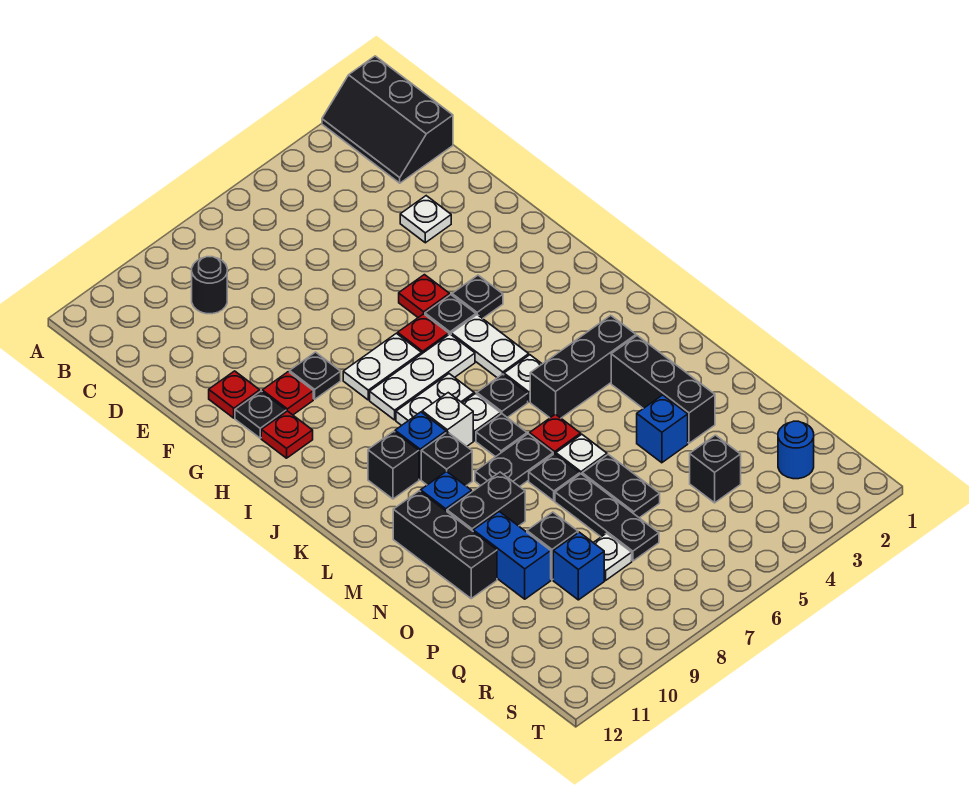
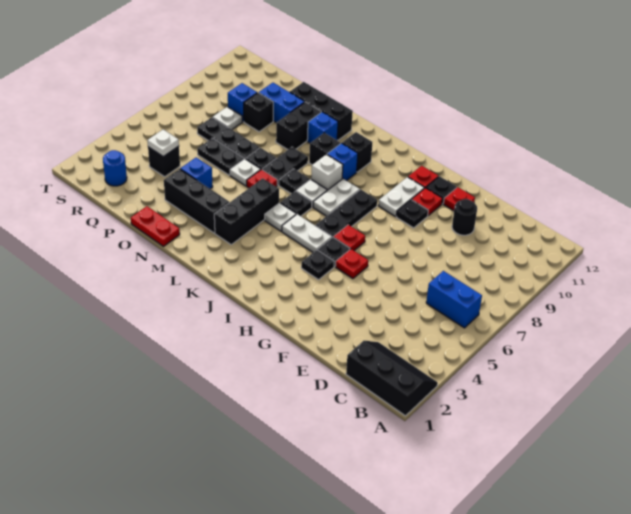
none -> blue brick B6:C6 level 1
black round brick C9 level 1 -> black round brick E10 level 1
white plate E3 level 1 -> white plate Q4 level 2
white plate H7:H8 level 1 -> white plate H9:H10 level 1
white plate I6:I8 level 1 -> black plate I6:I8 level 1
none -> red plate N1:O1 level 1

